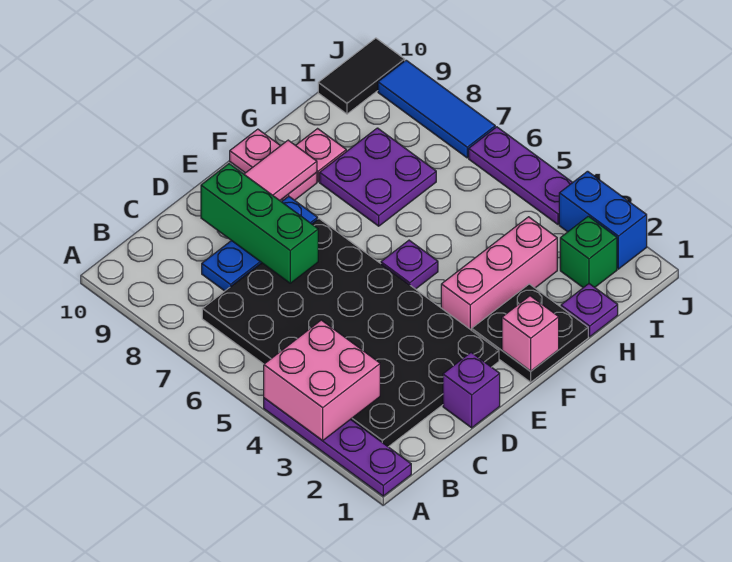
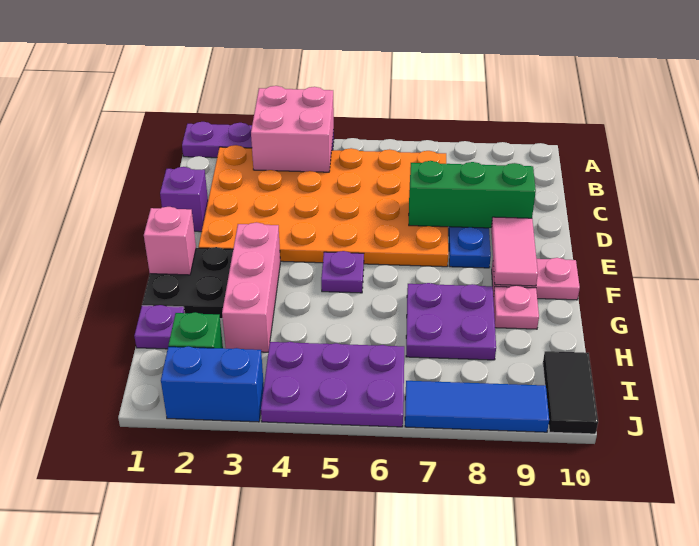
black plate B2:E7 level 1 -> orange plate B2:E7 level 1
purple plate J4:J6 level 1 -> purple plate I4:J6 level 1

